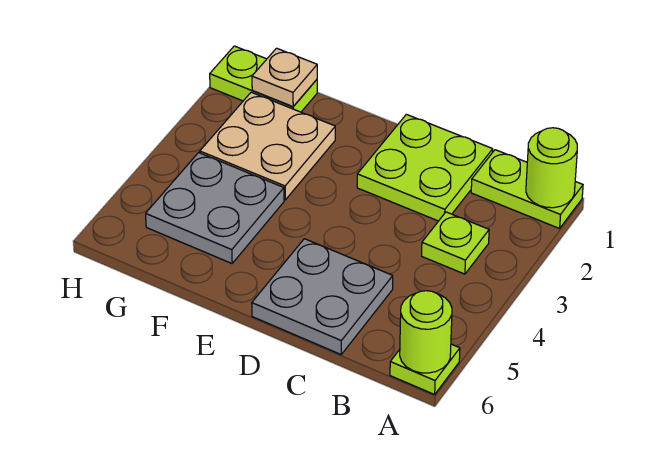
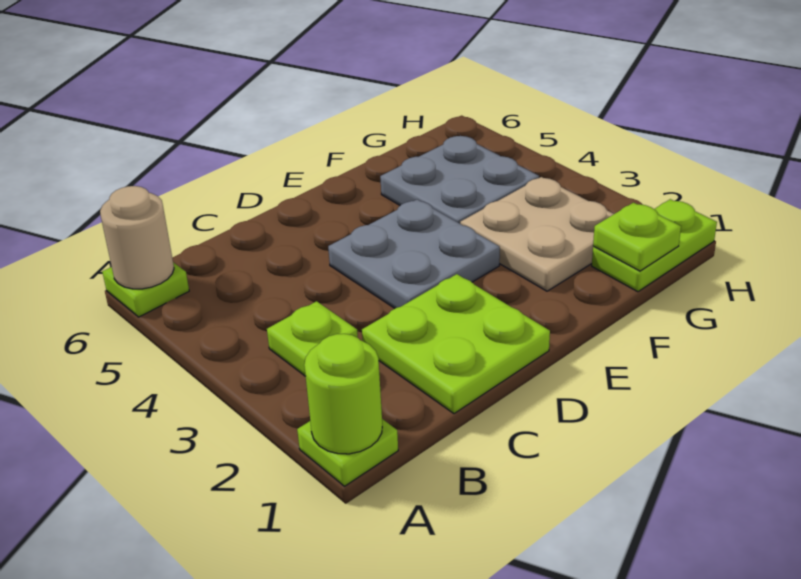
lime plate A1:B1 level 1 -> lime plate A1 level 1
lime round brick A6 level 2 -> tan round brick A6 level 2
grey plate C5:D6 level 1 -> grey plate D3:E4 level 1
tan plate G1 level 2 -> lime plate G1 level 2

